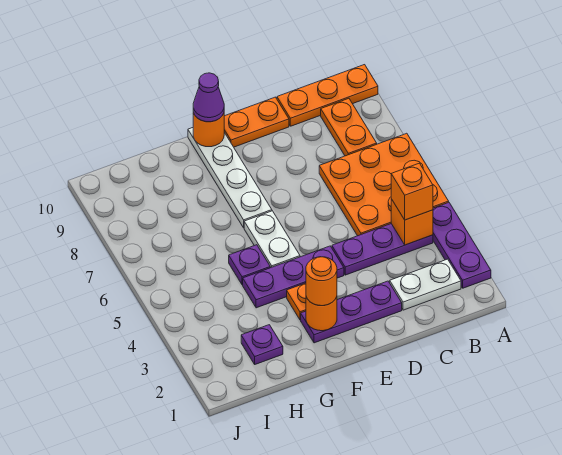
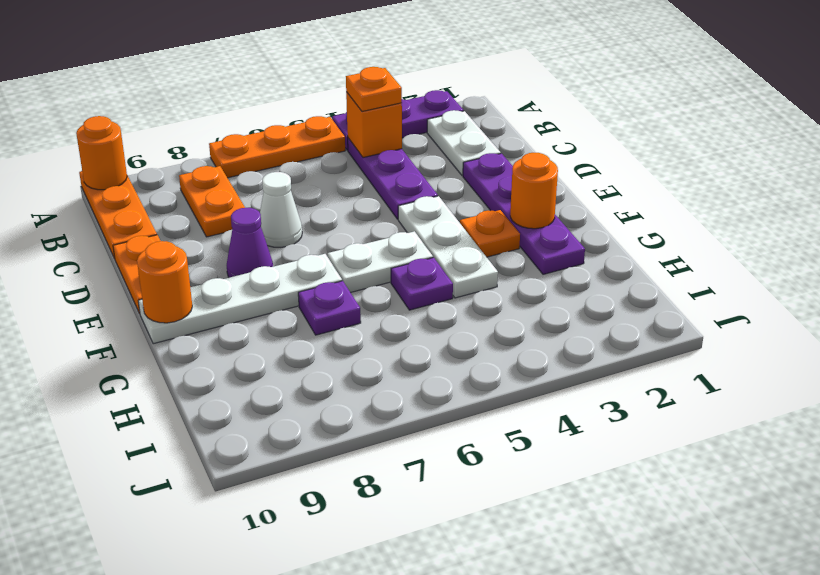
orange plate A5:C7 level 1 -> orange plate A5:A7 level 1
orange brick B4 level 3 -> orange plate B4 level 3
orange plate B8:B9 level 1 -> orange plate B8:C8 level 1
purple plate D2:F2 level 1 -> purple plate D2:G2 level 1
none -> white cone D7 level 1
purple plate E4:G4 level 1 -> white plate E4:G4 level 1
orange round brick F2 level 3 -> orange round brick A10 level 2
purple cone F10 level 3 -> purple cone E8 level 1
purple plate H2 level 1 -> purple plate G7 level 1

